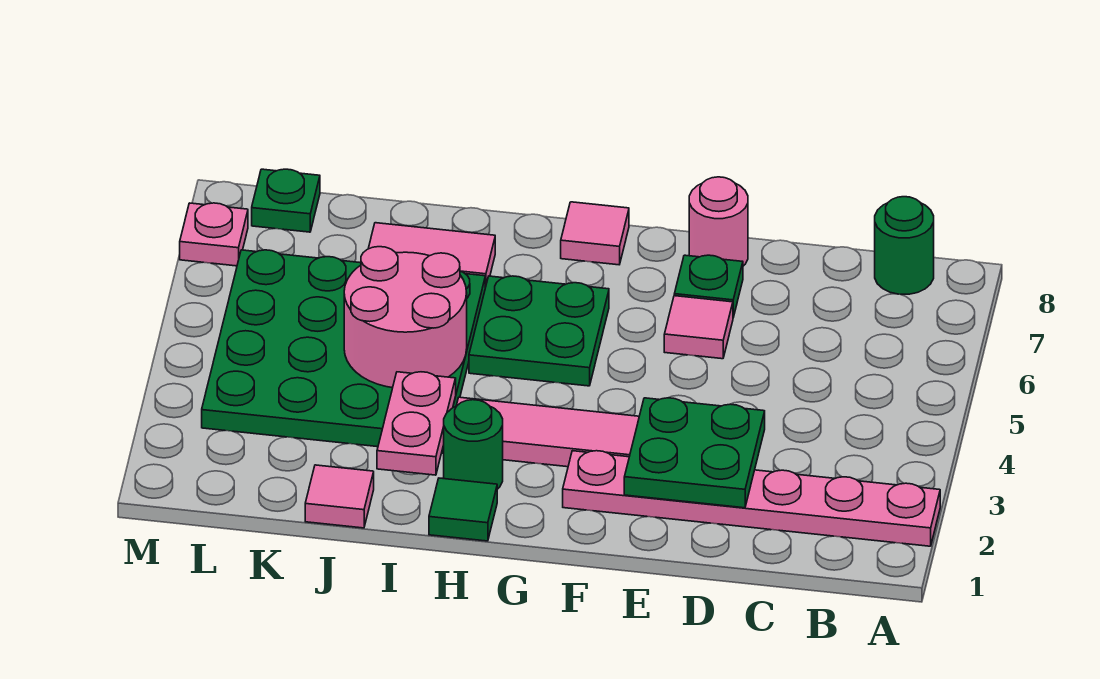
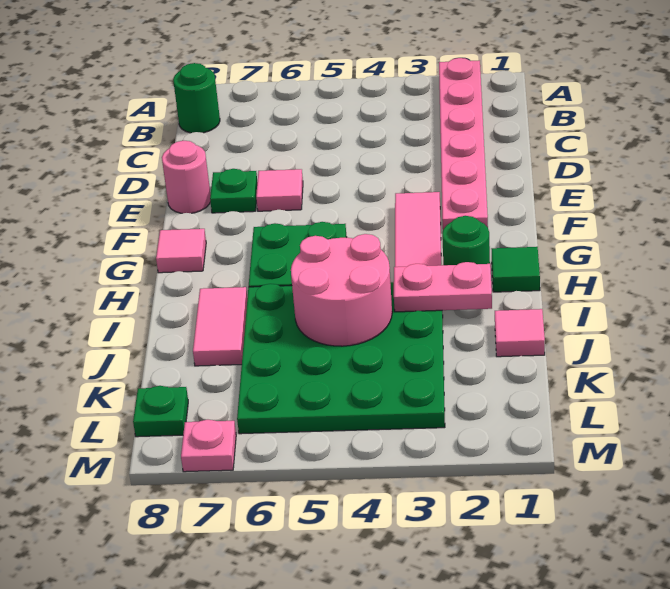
green plate D2:E3 level 2 -> none

